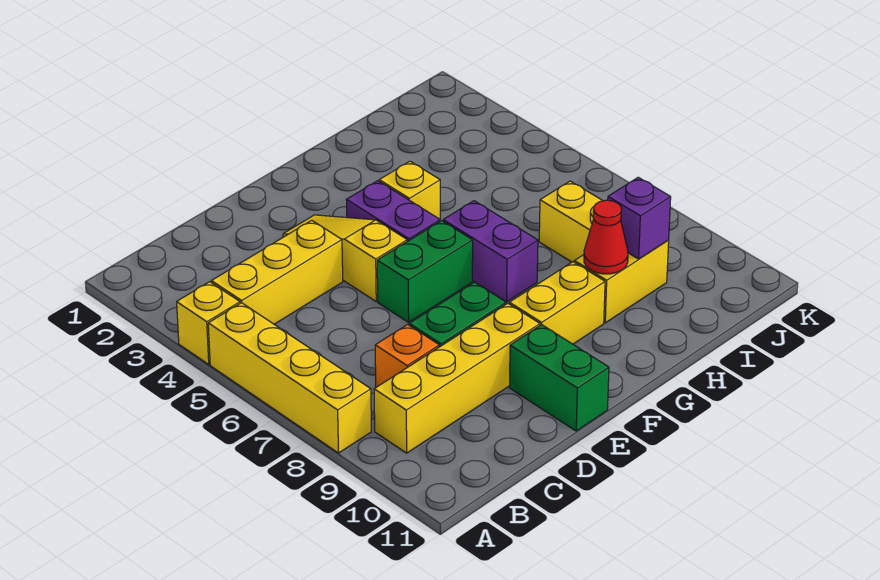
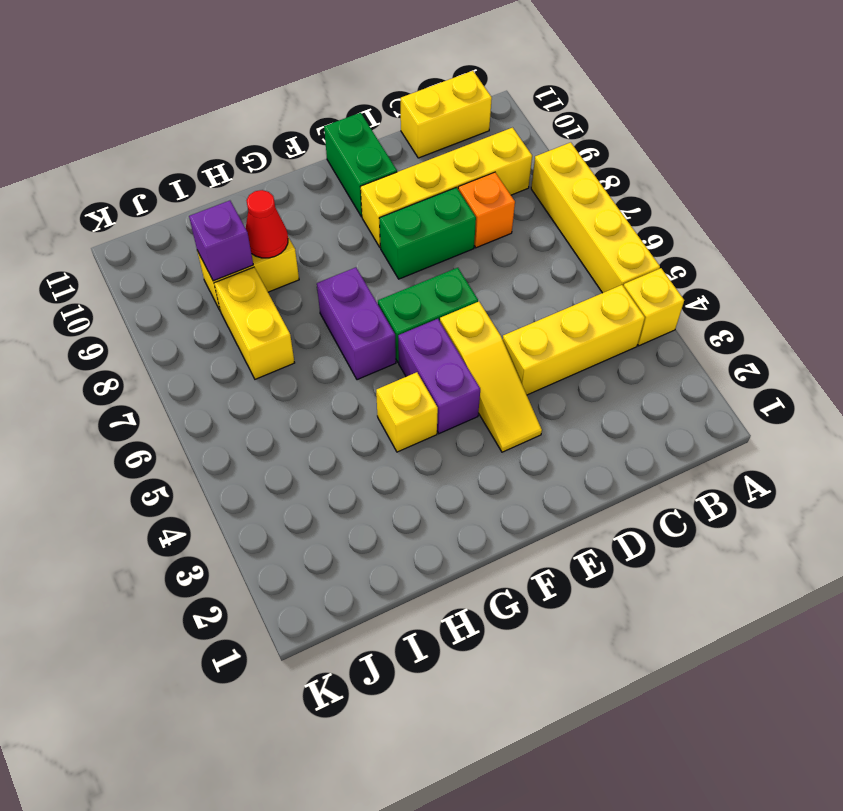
yellow brick F9:G9 level 1 -> yellow brick B11:C11 level 1

